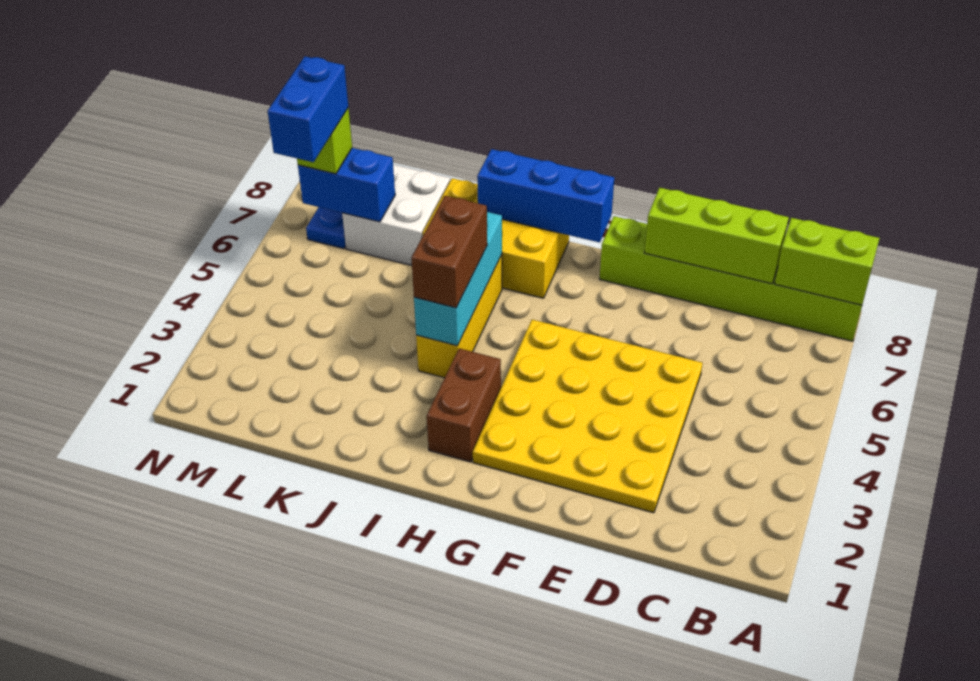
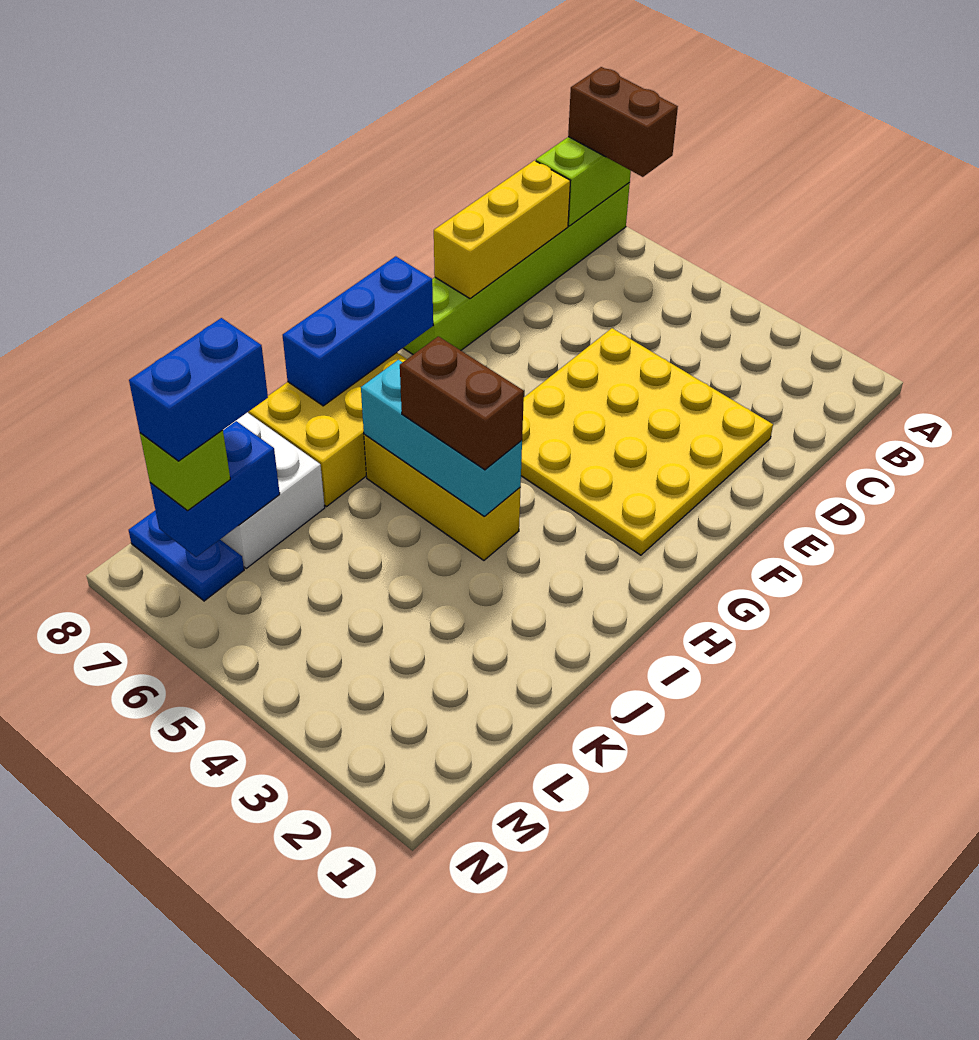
lime brick C8:E8 level 2 -> yellow brick C8:E8 level 2
brown brick H2:H3 level 1 -> brown brick A7:A8 level 3
blue brick M6:M7 level 4 -> blue brick L7:M7 level 4

